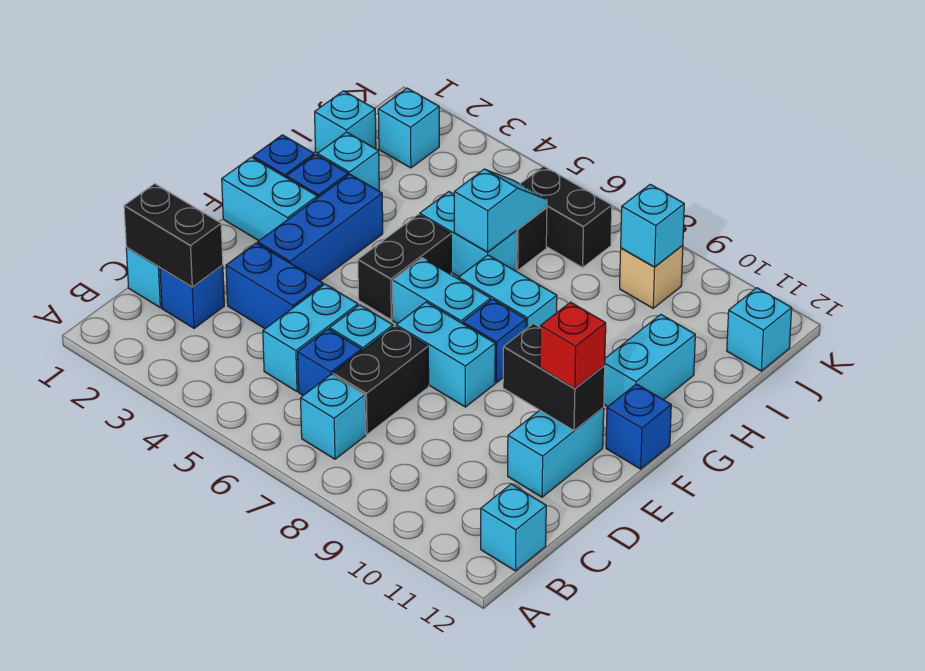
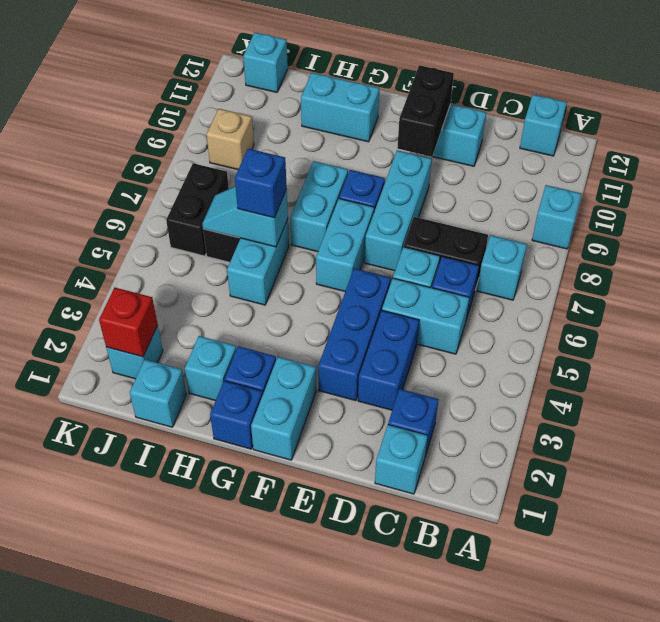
black brick C1:C2 level 2 -> none
blue brick E3:G3 level 1 -> blue brick E3:E5 level 1
cyan brick E7:E8 level 1 -> cyan brick E7:E9 level 1
red brick E11 level 3 -> red brick J2 level 2
black brick F5:G5 level 1 -> none
blue brick F12 level 1 -> blue brick H6 level 3
cyan brick J9 level 2 -> cyan brick A9 level 1

